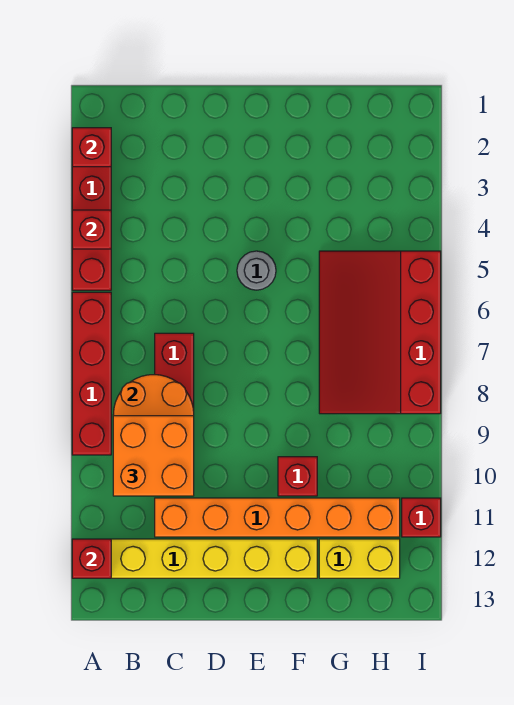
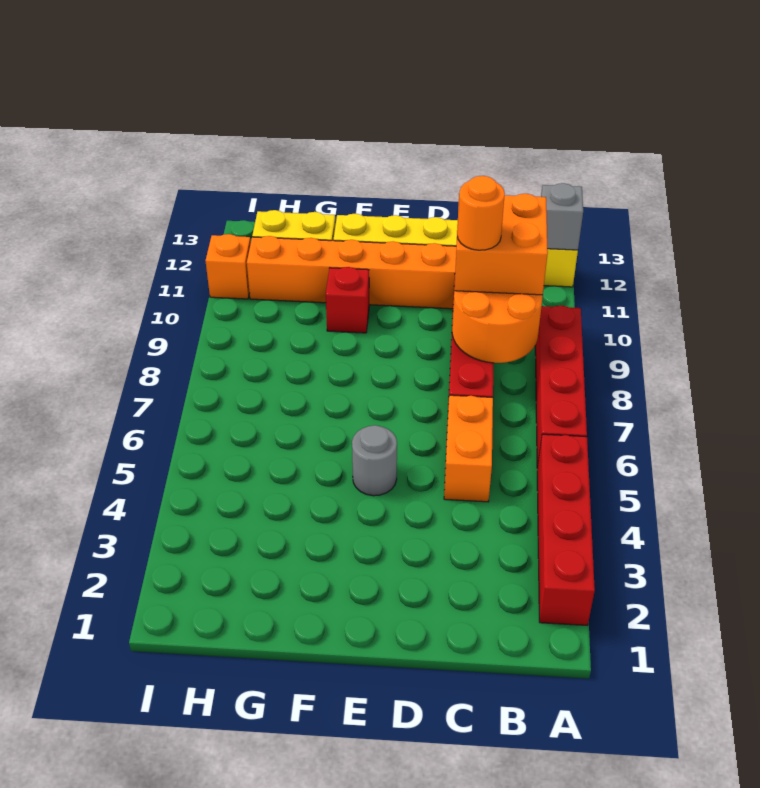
red brick A2 level 2 -> none
red brick A4 level 2 -> none
red brick A12 level 2 -> grey brick A12 level 2
none -> orange brick C5:C6 level 1
none -> orange round brick C9 level 4
red slope G5:I8 level 1 top I -> none
red brick I11 level 1 -> orange brick I11 level 1

